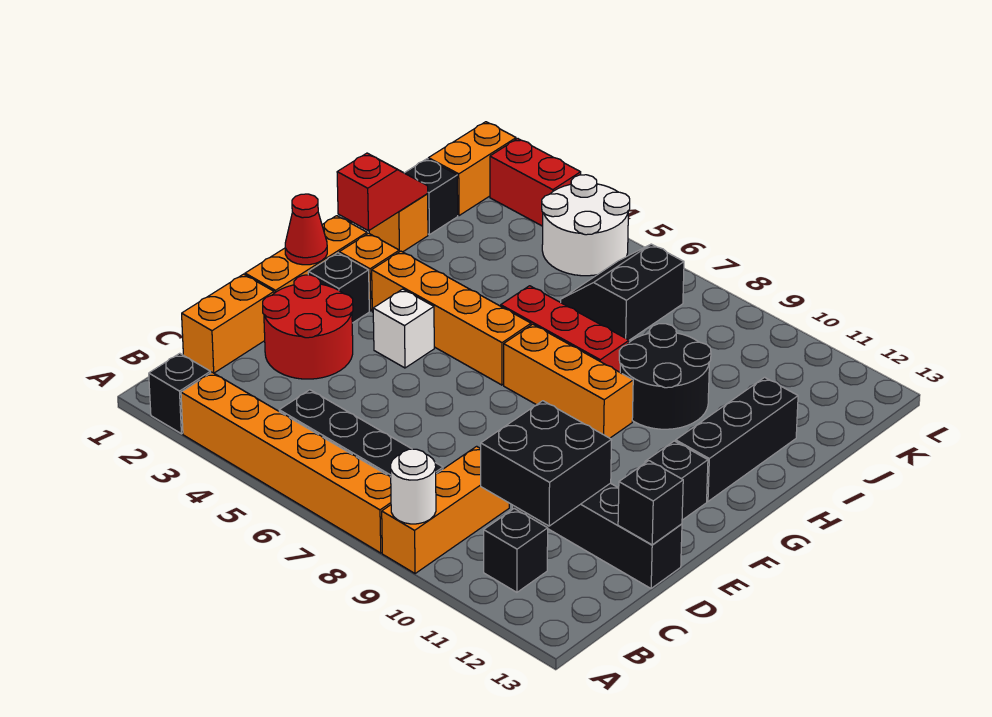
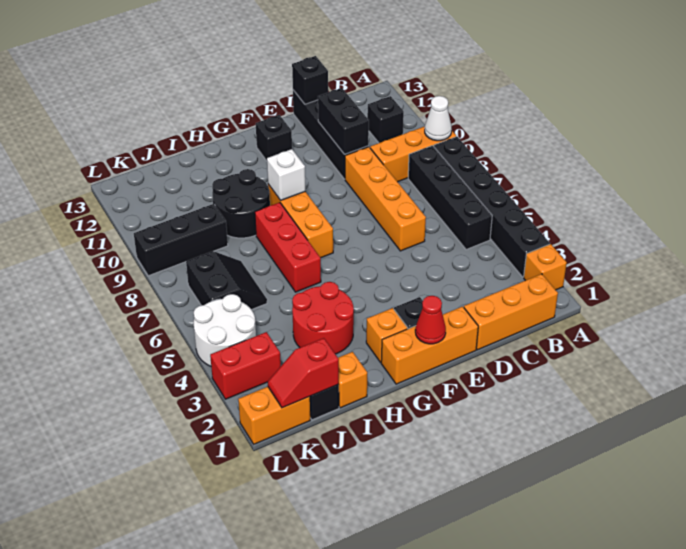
black brick A2 level 1 -> orange brick A2 level 1
orange brick A3:A8 level 1 -> black brick A3:A8 level 1
white round brick A9 level 2 -> white cone A9 level 2
orange brick C1:D1 level 1 -> orange brick B1:D1 level 1
black brick C10:D11 level 2 -> black brick D10:D11 level 2
red round brick D2:E3 level 1 -> red round brick H3:I4 level 1
white brick F4 level 1 -> white brick G9 level 2
orange brick G3:G6 level 1 -> orange brick D6:D9 level 1
black brick G12:I12 level 1 -> black brick J9:L9 level 1
red slope H1:I1 level 2 top H -> red slope J1:K1 level 2 top J
black slope J6:K7 level 1 top 7 -> black slope J6:K7 level 1 top K
red brick L2:L3 level 1 -> red brick K3:L3 level 1

